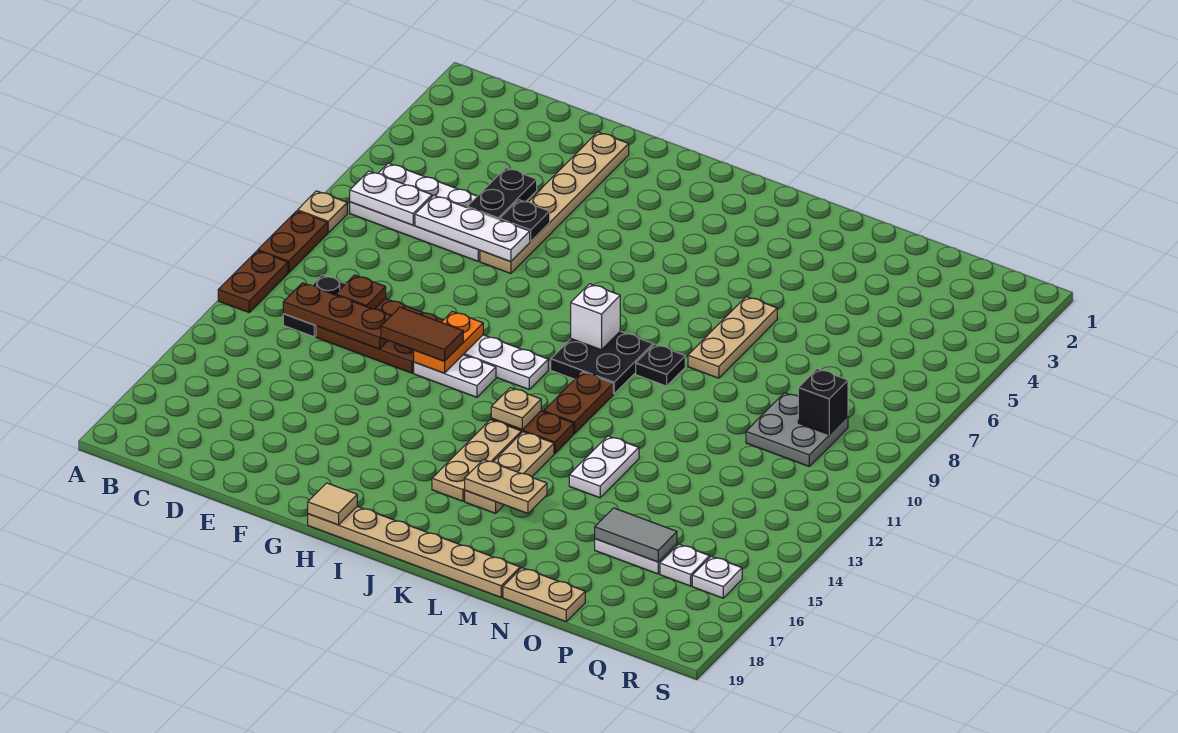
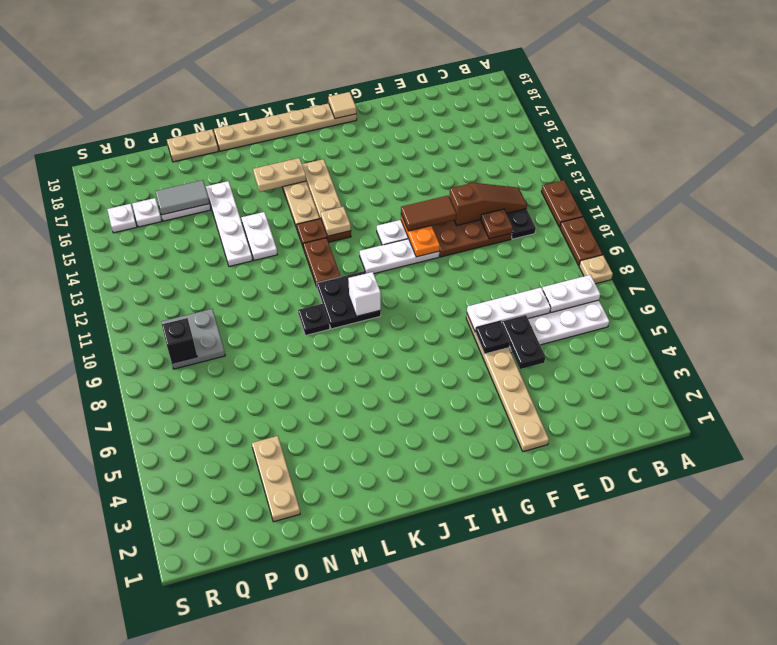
brown plate C12:E12 level 2 -> brown slope C12:E12 level 2 top E
tan plate M6:M8 level 1 -> tan plate O2:O4 level 1
none -> white plate N13:N16 level 1

